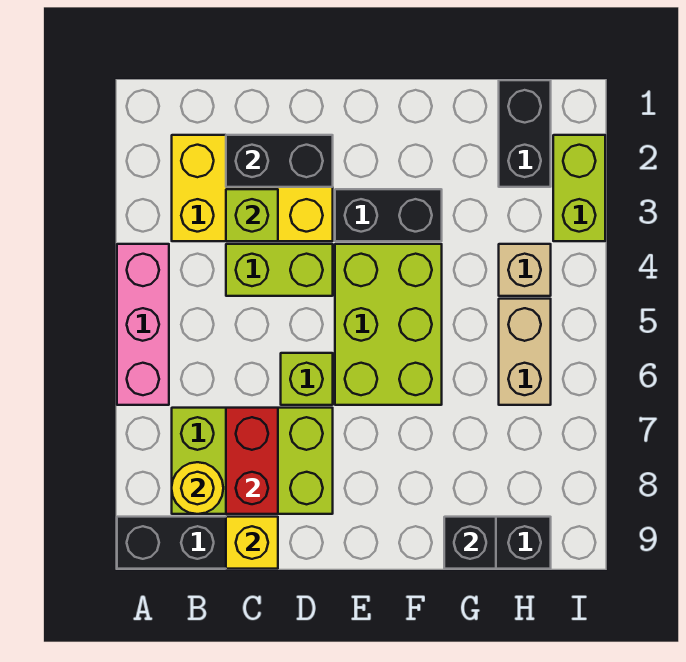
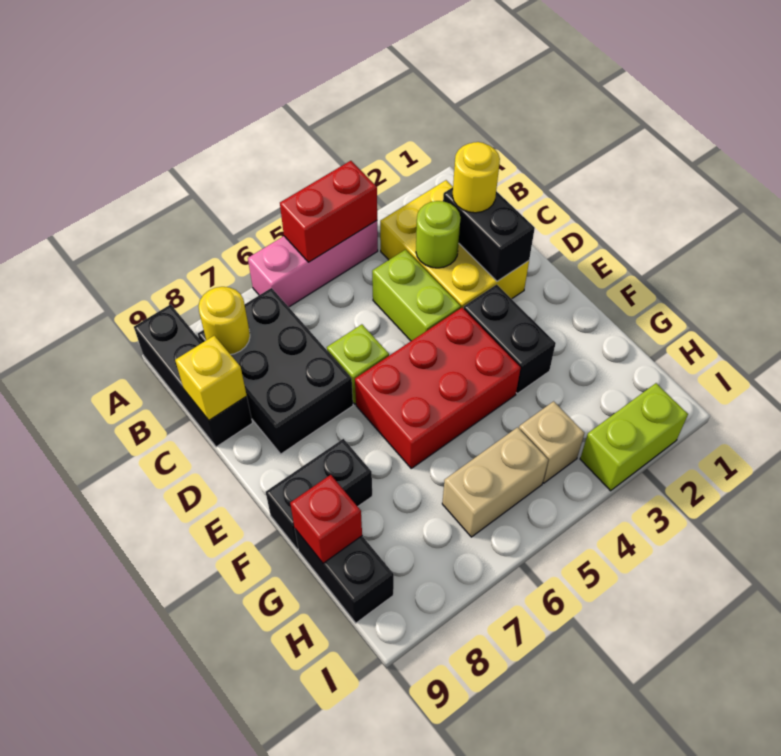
lime brick B7:D8 level 1 -> black brick B7:D8 level 1
none -> yellow round brick C2 level 3
lime brick C3 level 2 -> lime round brick C3 level 2
red brick C7:C8 level 2 -> red brick A4:A5 level 2
lime brick E4:F6 level 1 -> red brick E4:F6 level 1
black brick G9 level 2 -> red brick G9 level 2
black brick H1:H2 level 1 -> black brick F8:F9 level 1

